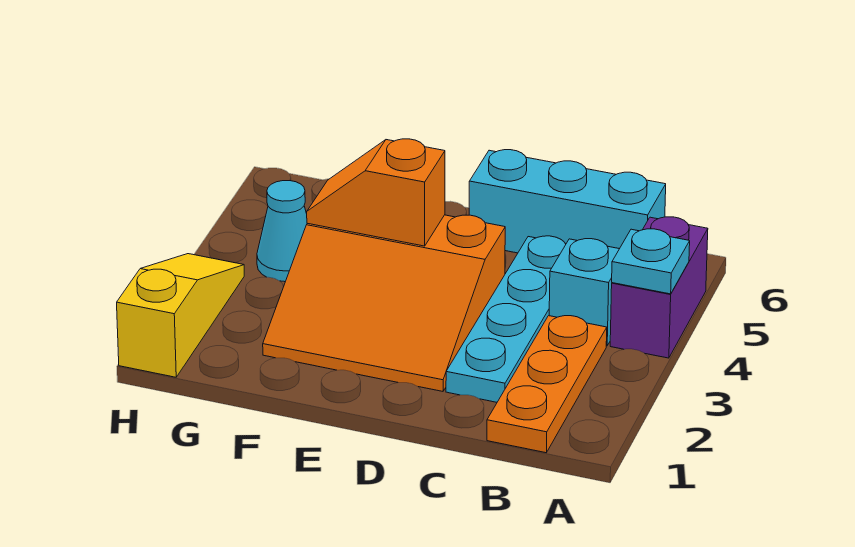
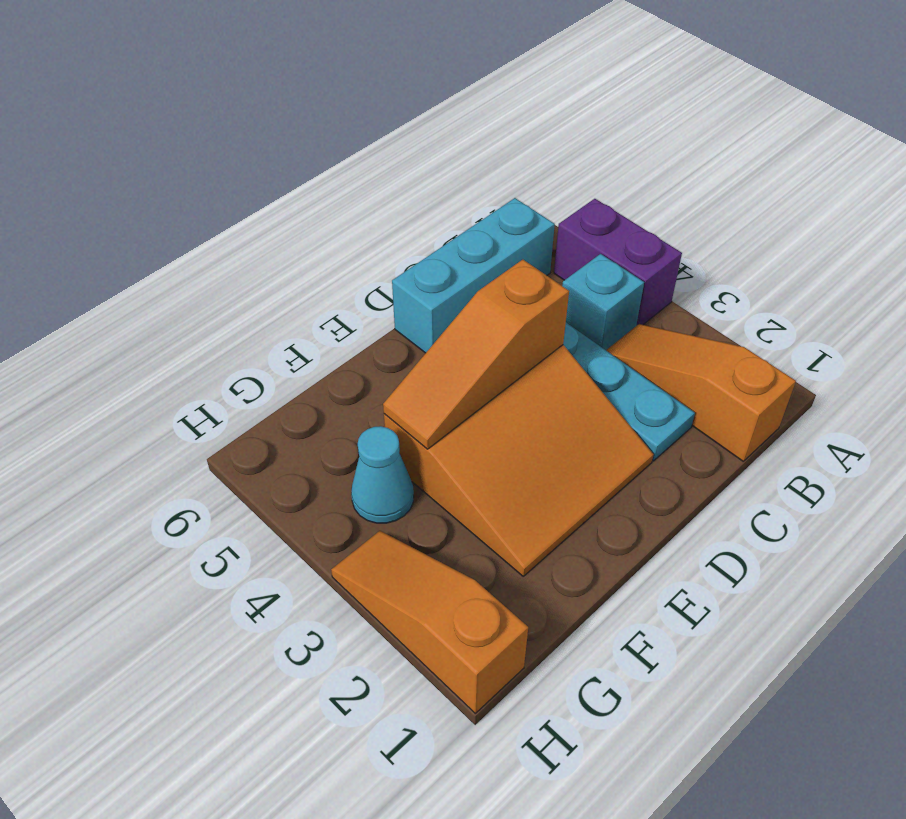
cyan plate A4 level 2 -> none
orange plate B1:B3 level 1 -> orange slope B1:B3 level 1 top 1
orange slope E4:F4 level 2 top E -> orange slope D4:F4 level 2 top D
yellow slope H1:H3 level 1 top 1 -> orange slope H1:H3 level 1 top 1

